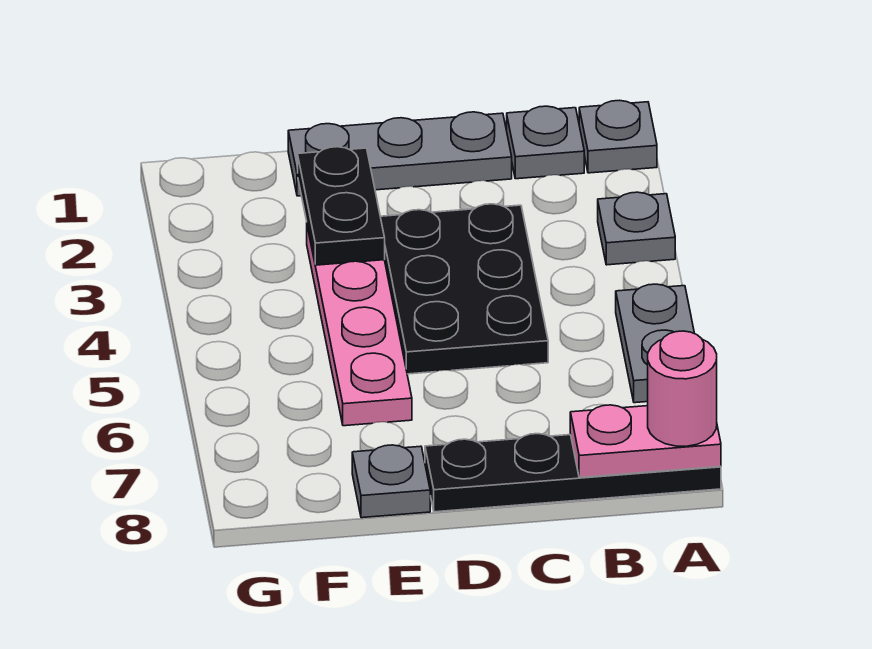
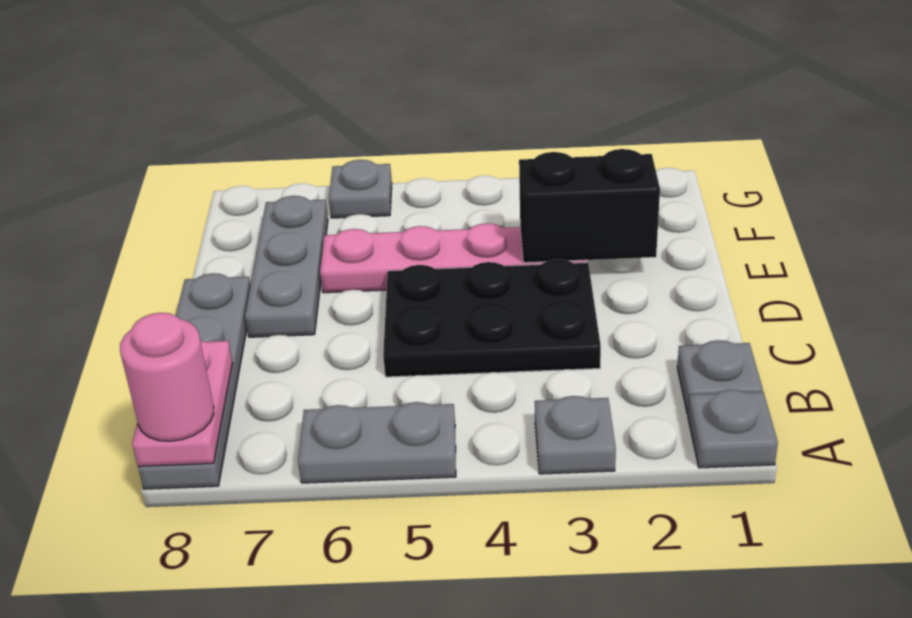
black plate A8:D8 level 1 -> grey plate A8:D8 level 1
grey plate C1:E1 level 1 -> grey plate D7:F7 level 1
black plate E2:E3 level 2 -> black brick E2:E3 level 2
grey plate E8 level 1 -> grey plate G6 level 1

